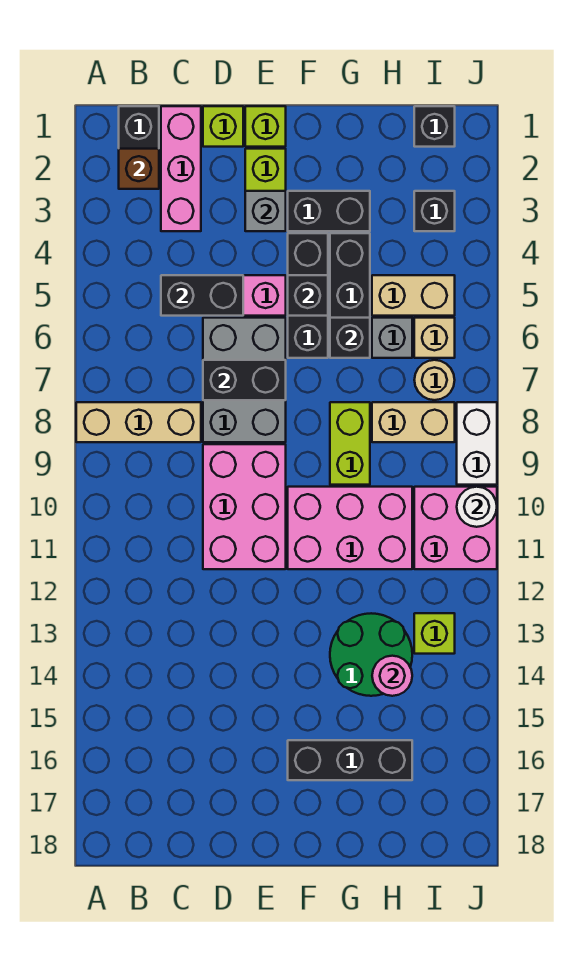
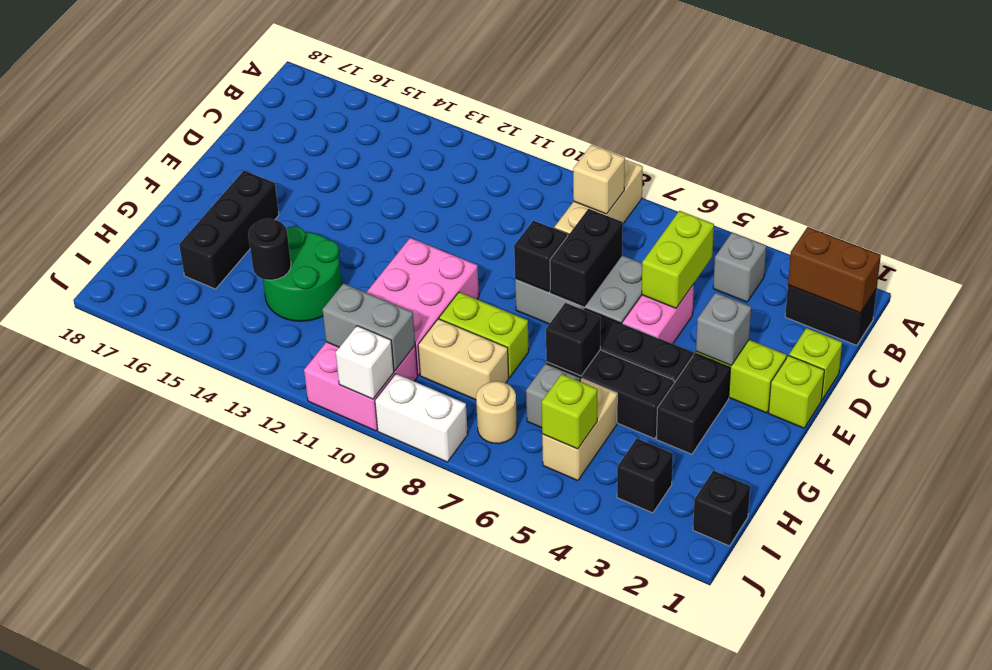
brown brick B2 level 2 -> brown brick B1:B2 level 2
none -> grey brick B4 level 1
pink brick C1:C3 level 1 -> none
black brick C5:D5 level 2 -> lime brick C5:D5 level 2
pink brick D9:E11 level 1 -> none
black brick F5 level 2 -> black brick E8 level 2
tan brick H8:I8 level 1 -> tan brick H8:H9 level 1
pink round brick H14 level 2 -> black round brick H14 level 2
tan brick I6 level 1 -> tan brick B8 level 2
none -> grey brick I10:I11 level 2
lime brick I13 level 1 -> lime brick I5 level 2
white round brick J10 level 2 -> white brick J10 level 2

